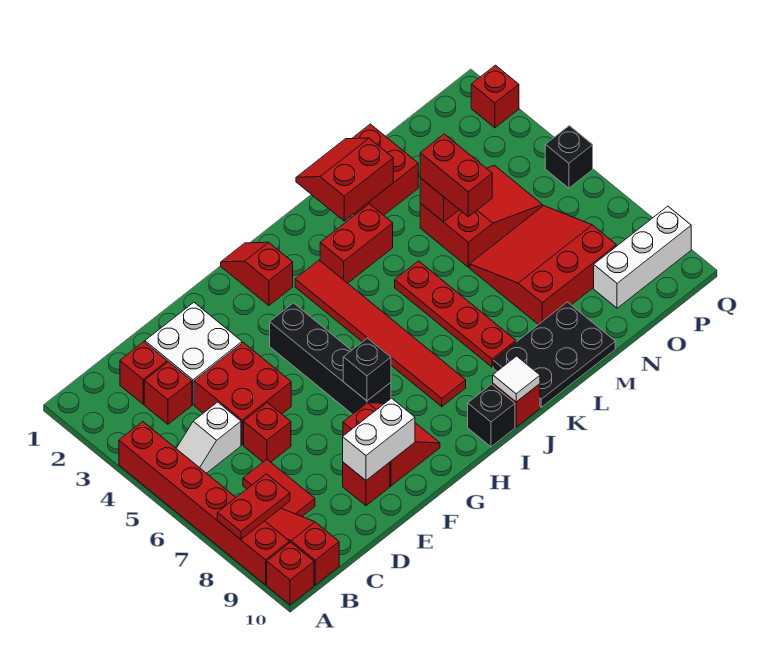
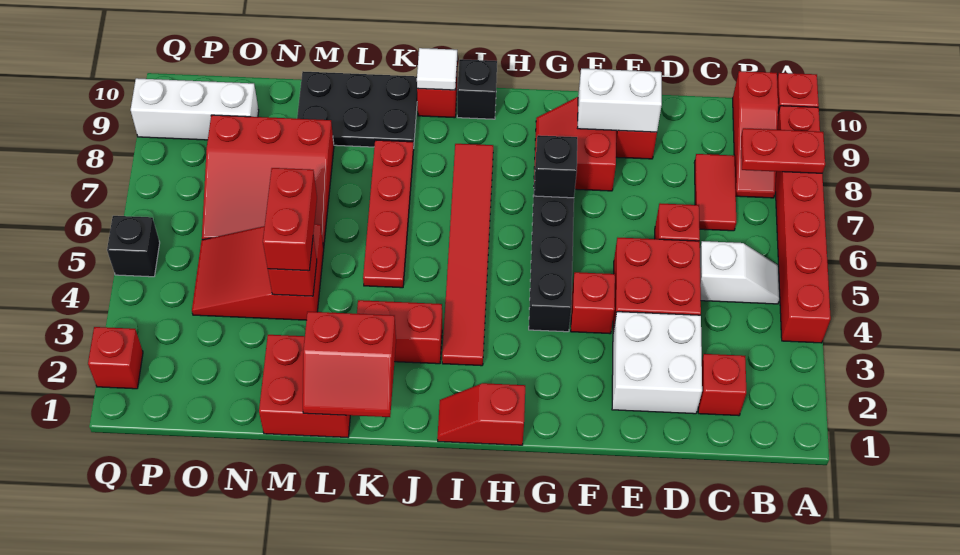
red brick C3 level 1 -> red brick F4 level 1
red slope H1:H2 level 1 top 2 -> red slope H1:I1 level 1 top H

